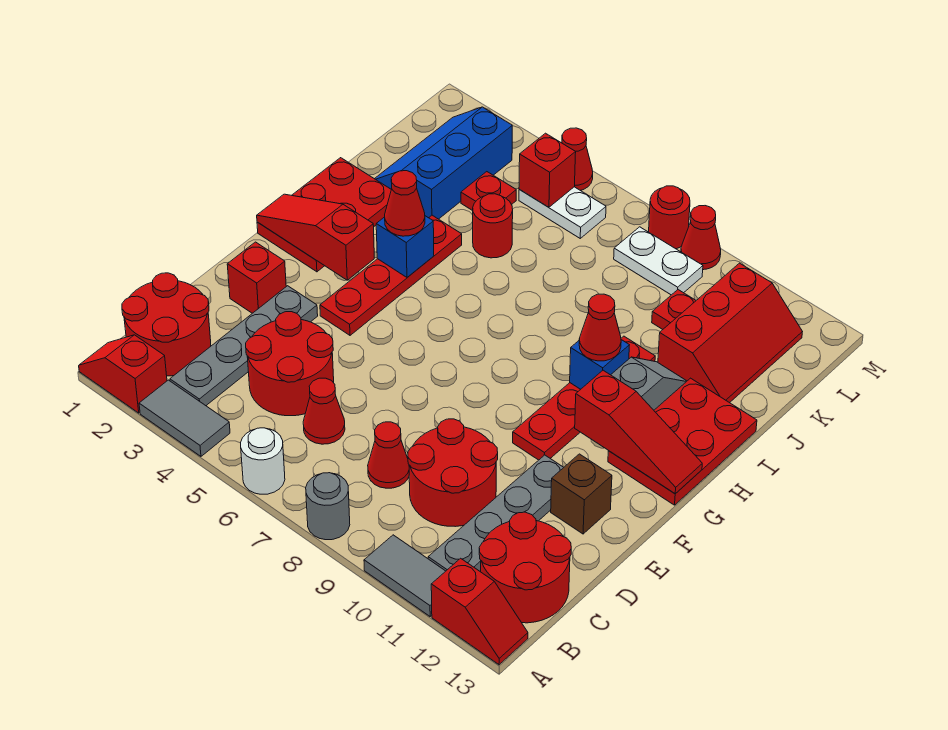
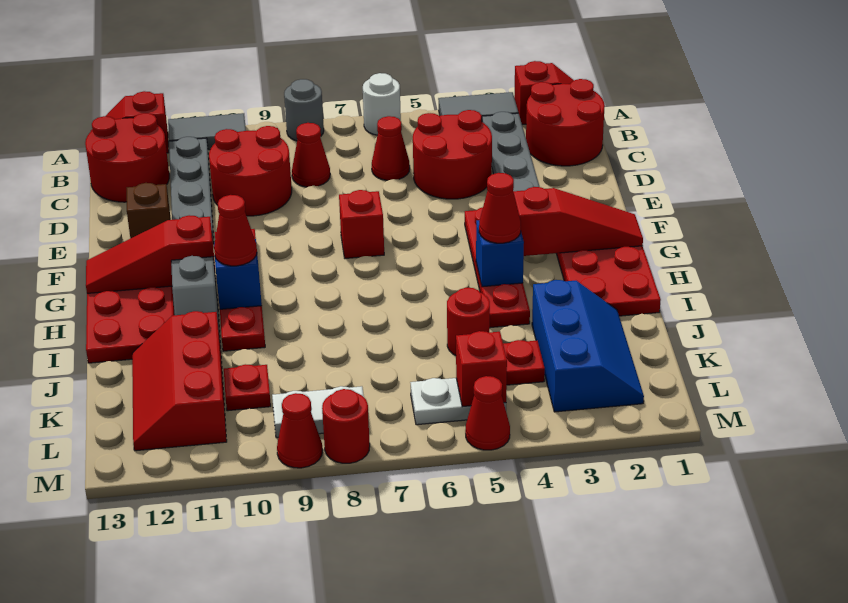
red brick E2 level 1 -> red brick F7 level 1

